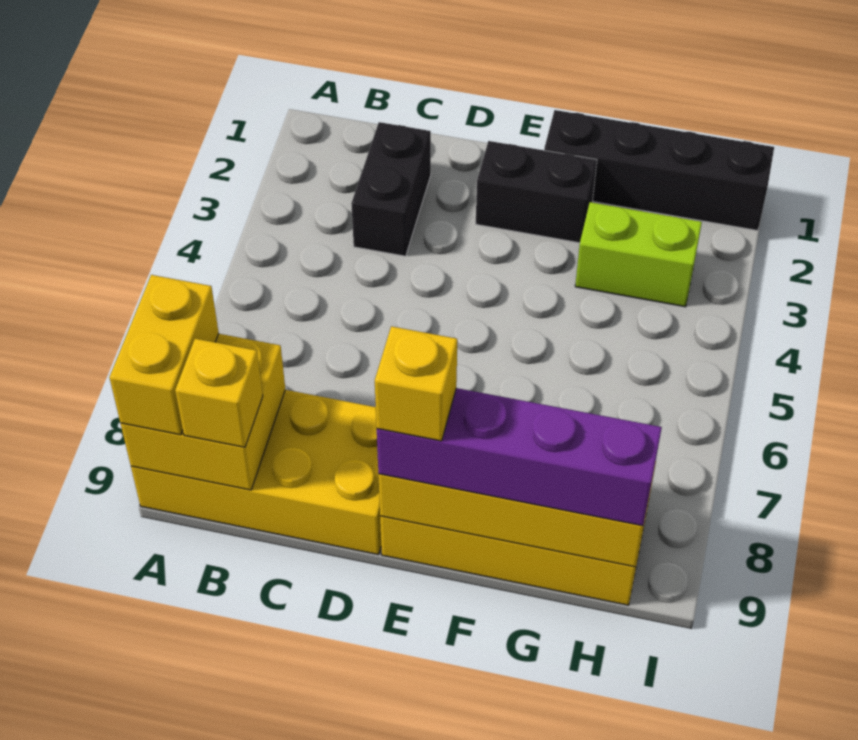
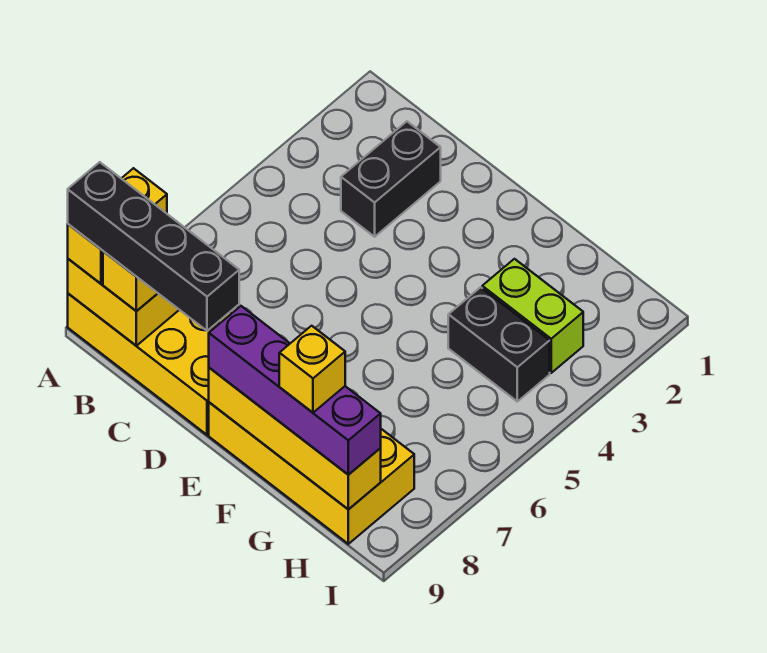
black brick E2:F2 level 1 -> black brick G4:H4 level 1
yellow brick E9 level 4 -> yellow brick G9 level 4
black brick F1:I1 level 1 -> black brick A9:D9 level 4

